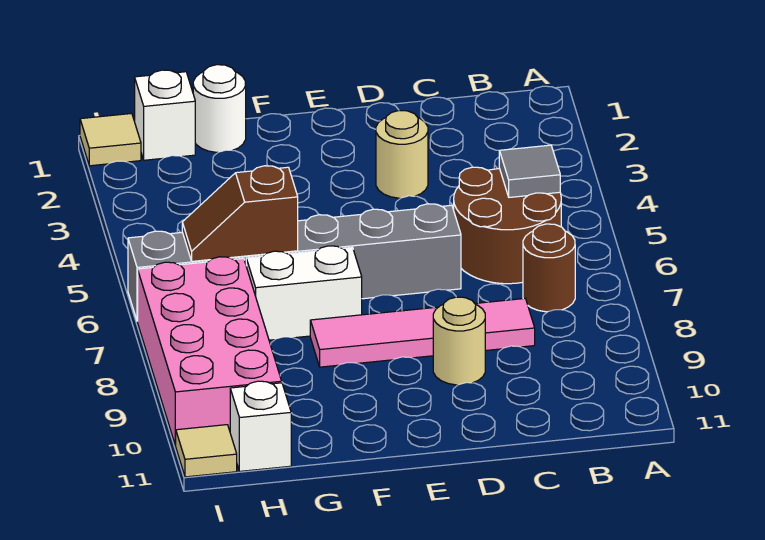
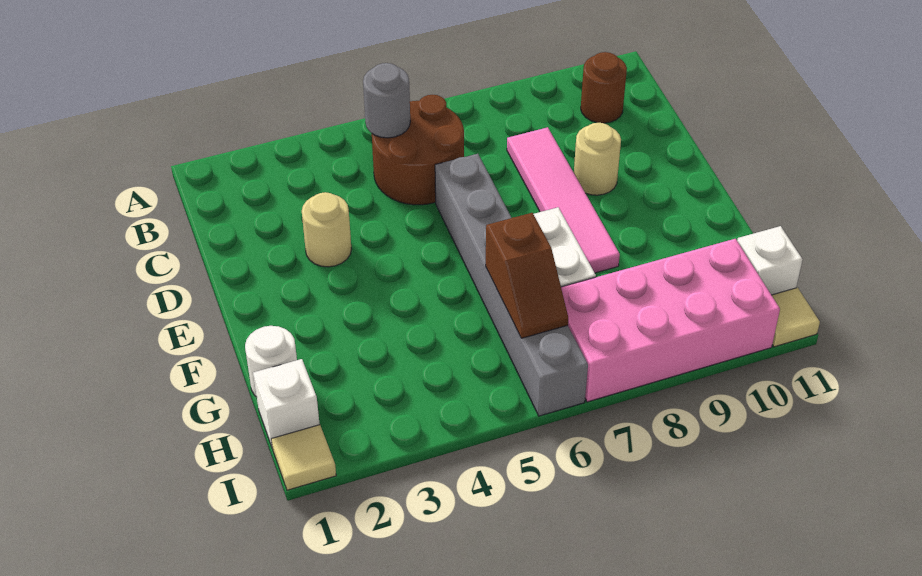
grey tile B5 level 2 -> grey round brick B5 level 2
brown round brick B7 level 1 -> brown round brick B10 level 1

